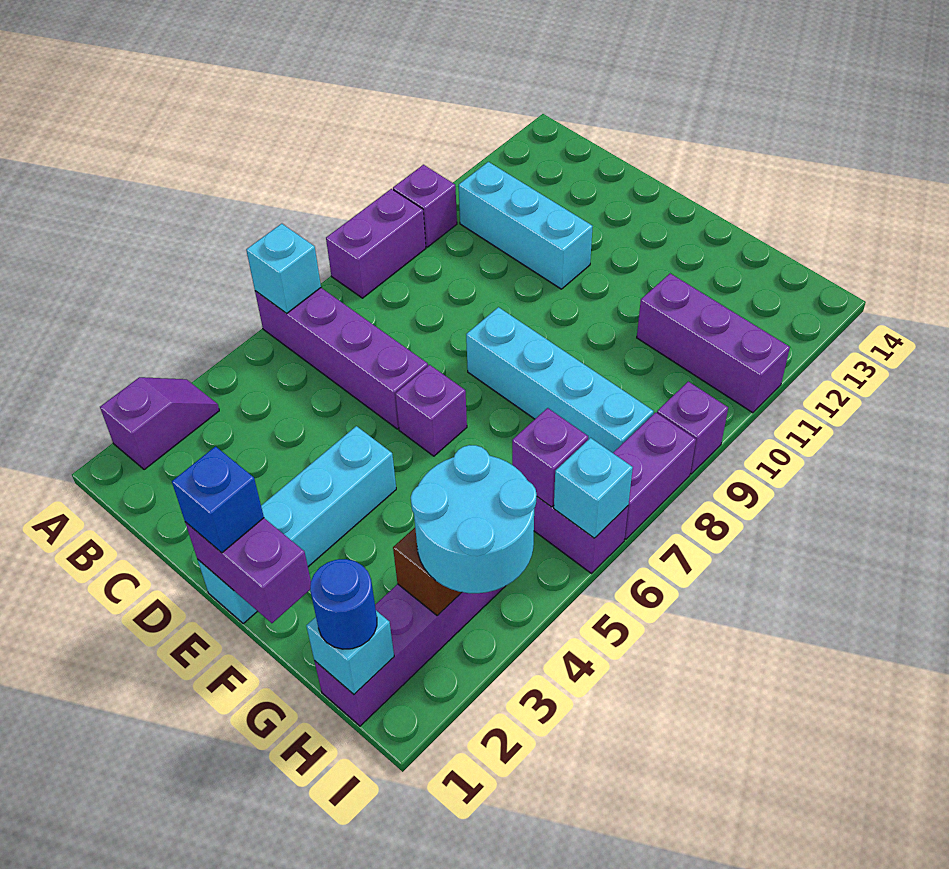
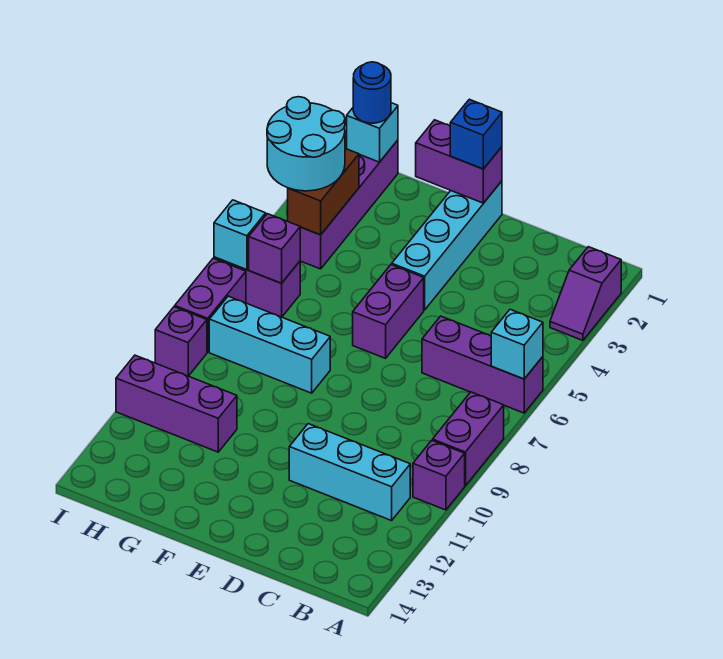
purple brick A6:D6 level 1 -> purple brick A6:C6 level 1
purple brick E6 level 1 -> purple brick E5:E6 level 1
cyan brick E8:H8 level 1 -> cyan brick F8:H8 level 1

